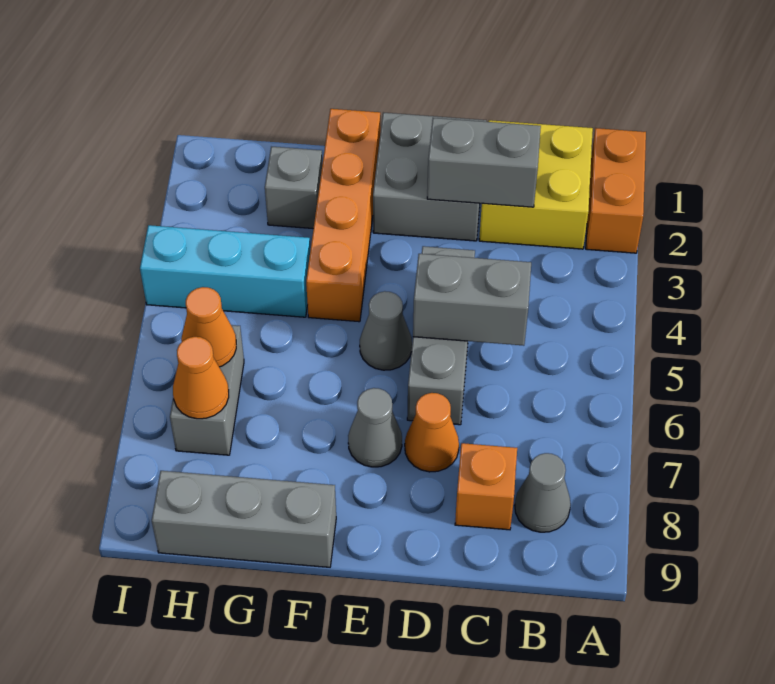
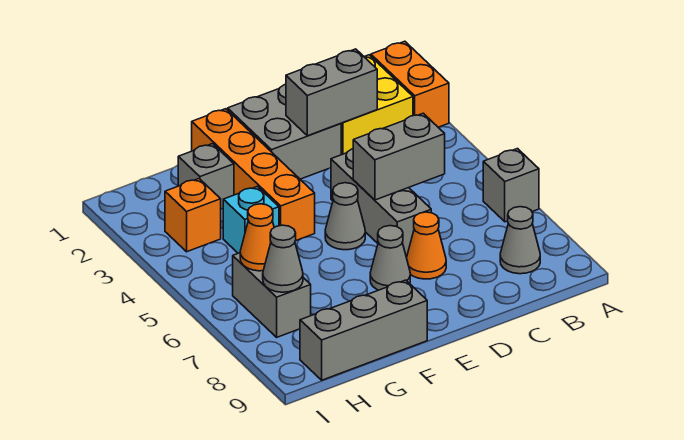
none -> grey brick A6 level 1
orange brick C8 level 1 -> orange brick H3 level 1
cyan brick G4:I4 level 1 -> cyan brick G4 level 1
orange cone H7 level 2 -> grey cone H7 level 2

